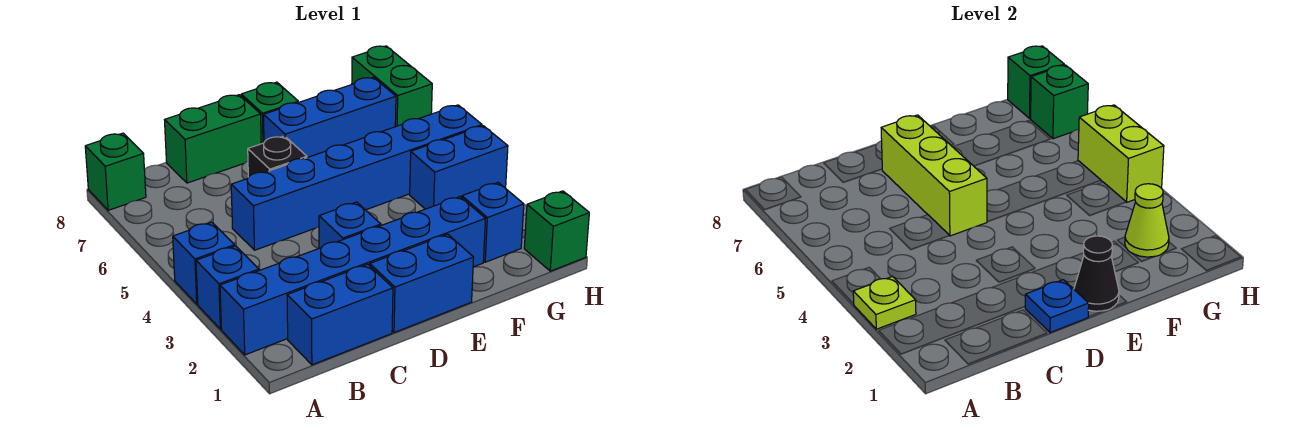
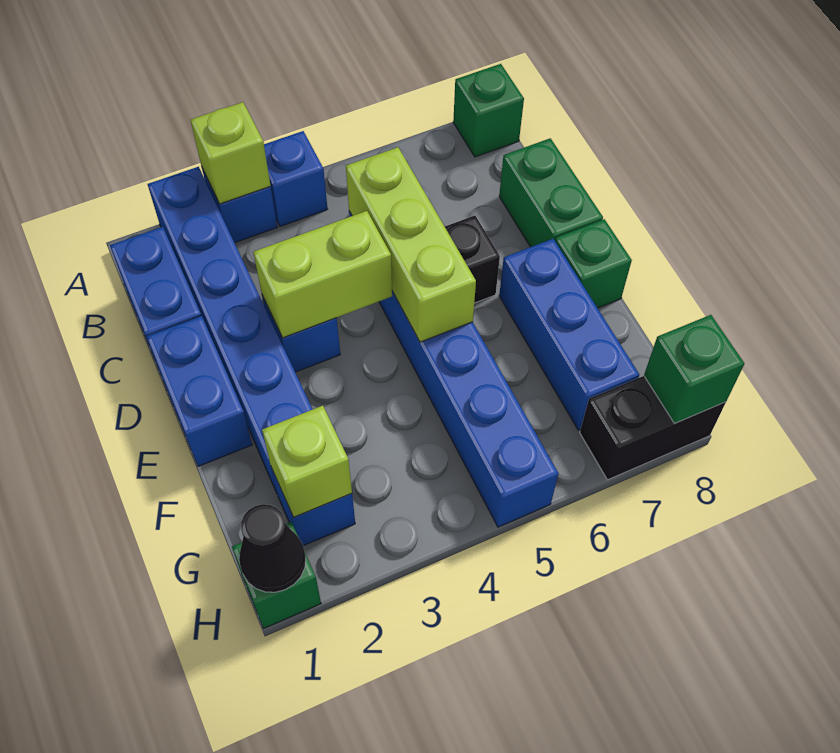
lime plate A3 level 2 -> lime brick A3 level 2
blue plate D1 level 2 -> none
lime brick D5:D7 level 2 -> lime brick C5:E5 level 2
black cone E1 level 2 -> black cone H1 level 2
lime cone G2 level 2 -> lime brick G2 level 2
blue brick G4:H4 level 1 -> none
lime brick H4:H5 level 2 -> lime brick D3:D4 level 2
green brick H7:H8 level 1 -> black brick H7:H8 level 1
green brick H7 level 2 -> none

